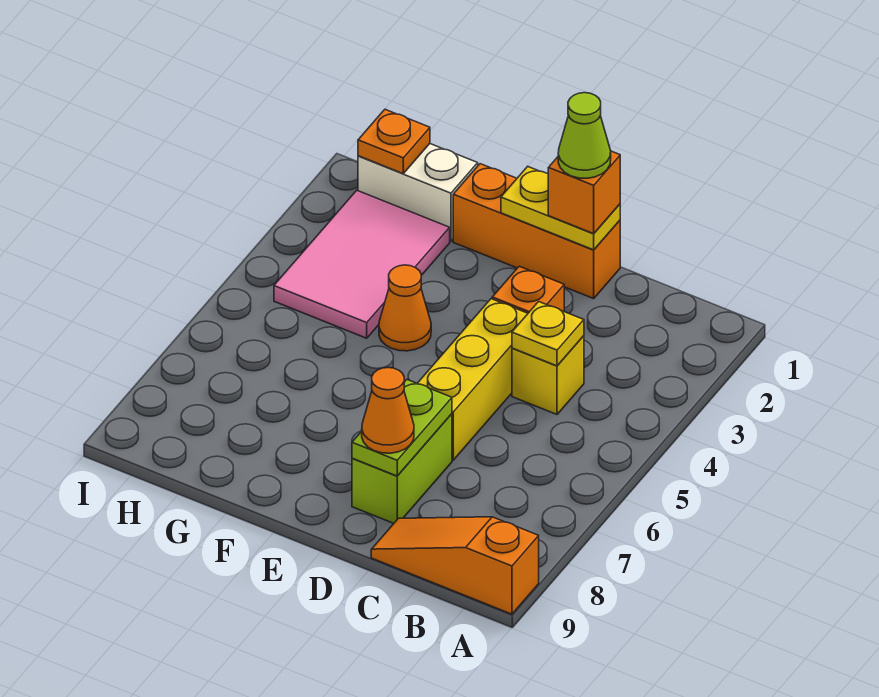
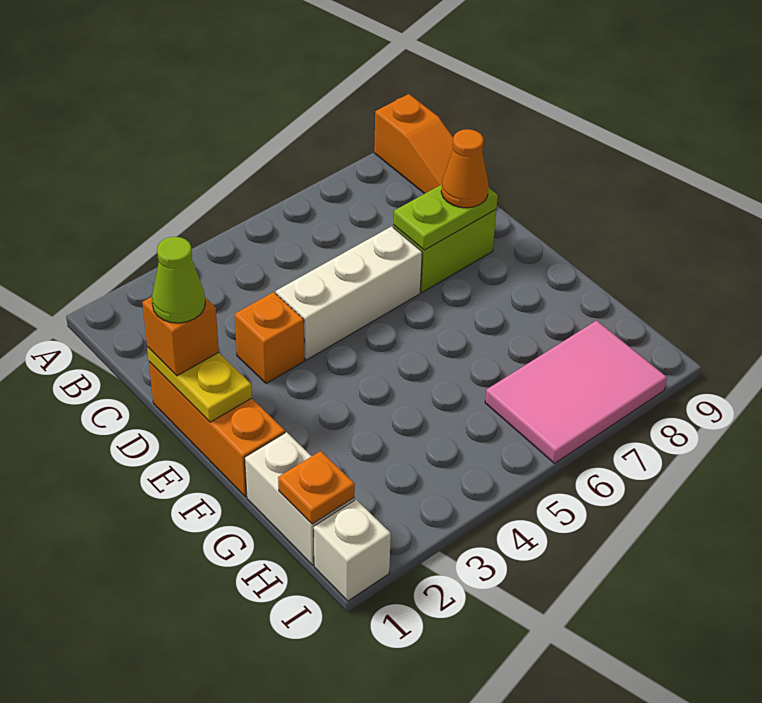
yellow brick C4 level 1 -> none
yellow plate C4 level 2 -> none
yellow brick D4:D6 level 1 -> white brick D4:D6 level 1
orange cone F4 level 1 -> none
pink tile G2:H4 level 1 -> pink tile H6:I8 level 1
none -> white brick I1 level 1

